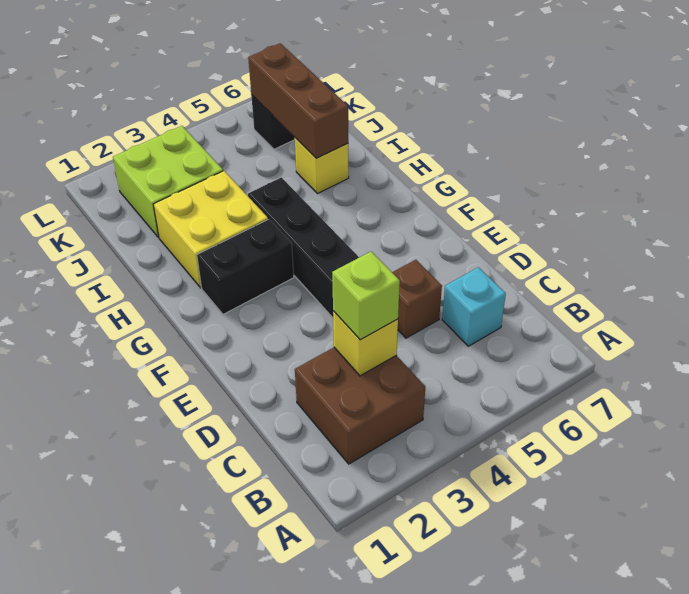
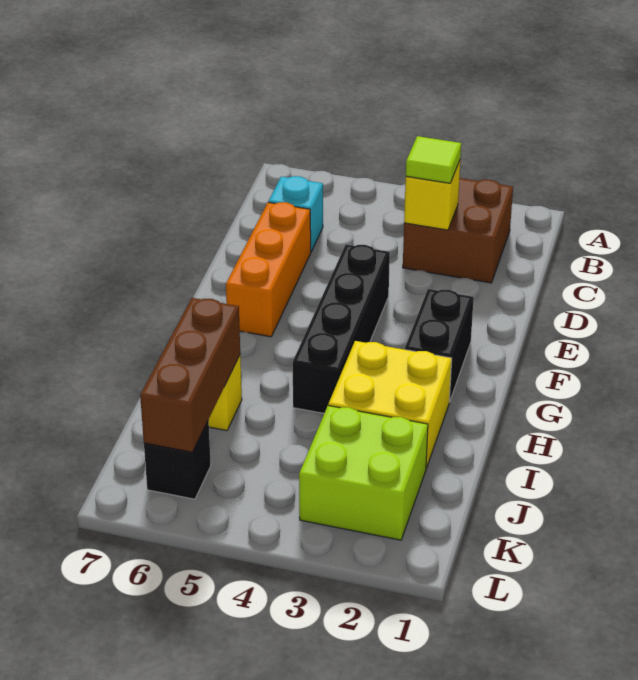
lime brick C3 level 3 -> lime tile C3 level 3
brown brick D5 level 1 -> none
none -> orange brick D6:F6 level 1
black brick G2:G3 level 1 -> black brick F2:G2 level 1

